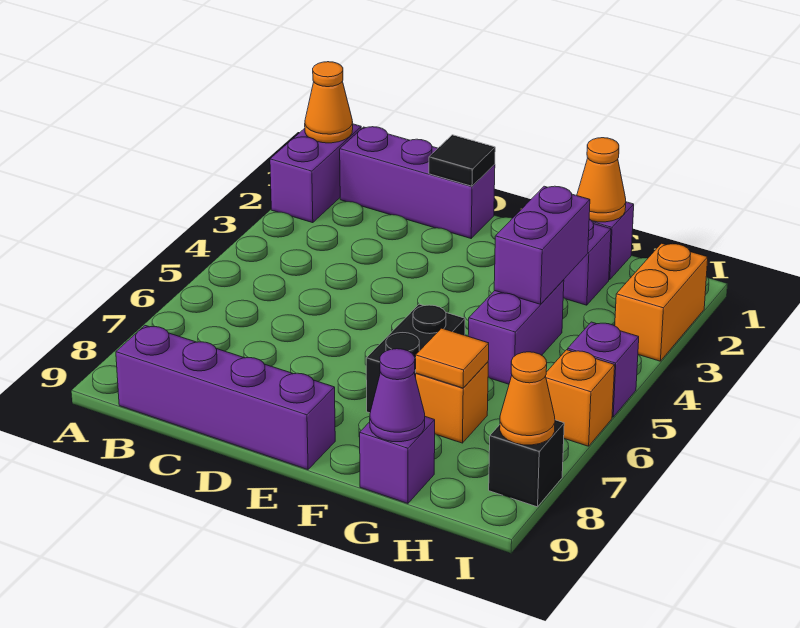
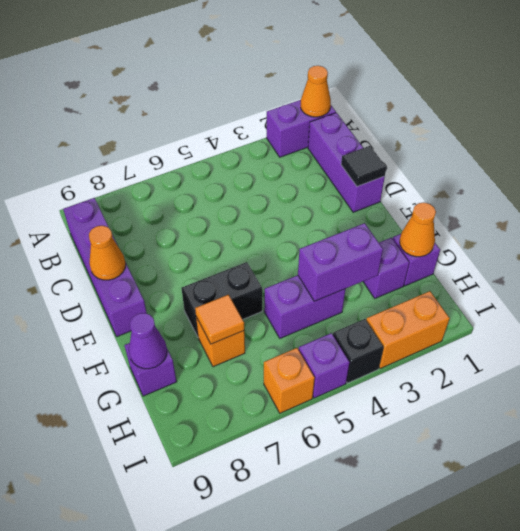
black brick I8 level 1 -> black brick I4 level 1
orange cone I8 level 2 -> orange cone D9 level 2

